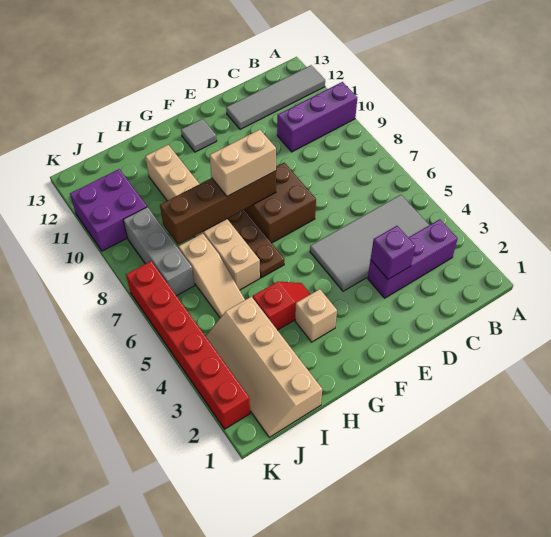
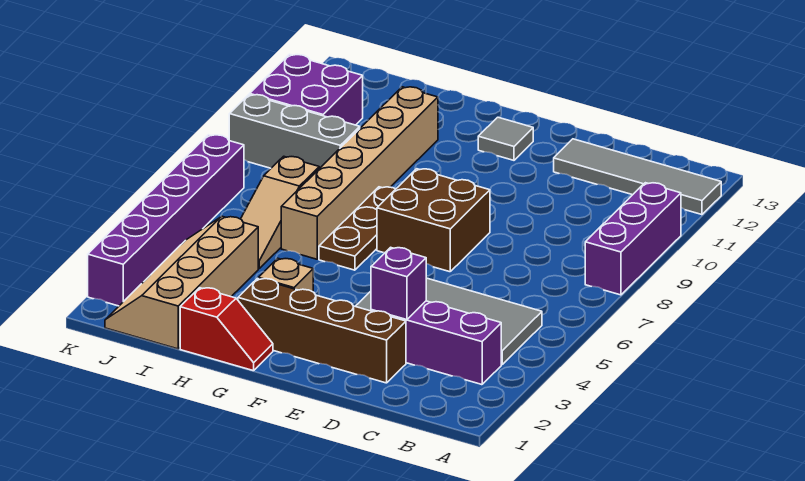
purple brick A10:C10 level 1 -> purple brick A8:A10 level 1
brown brick F8:I8 level 2 -> brown brick D2:G2 level 1
tan brick F8:G8 level 3 -> none
red slope G4:H4 level 1 top H -> red slope G1:H1 level 1 top H
grey brick J7:J9 level 1 -> grey brick I9:K9 level 1
red brick K2:K7 level 1 -> purple brick K2:K7 level 1

